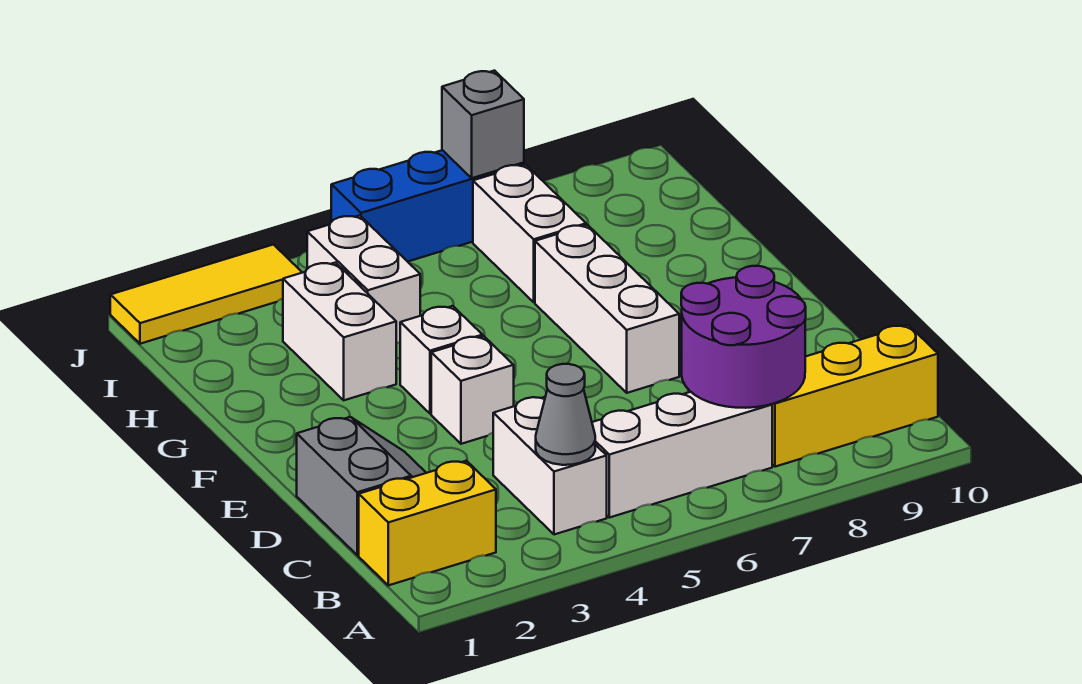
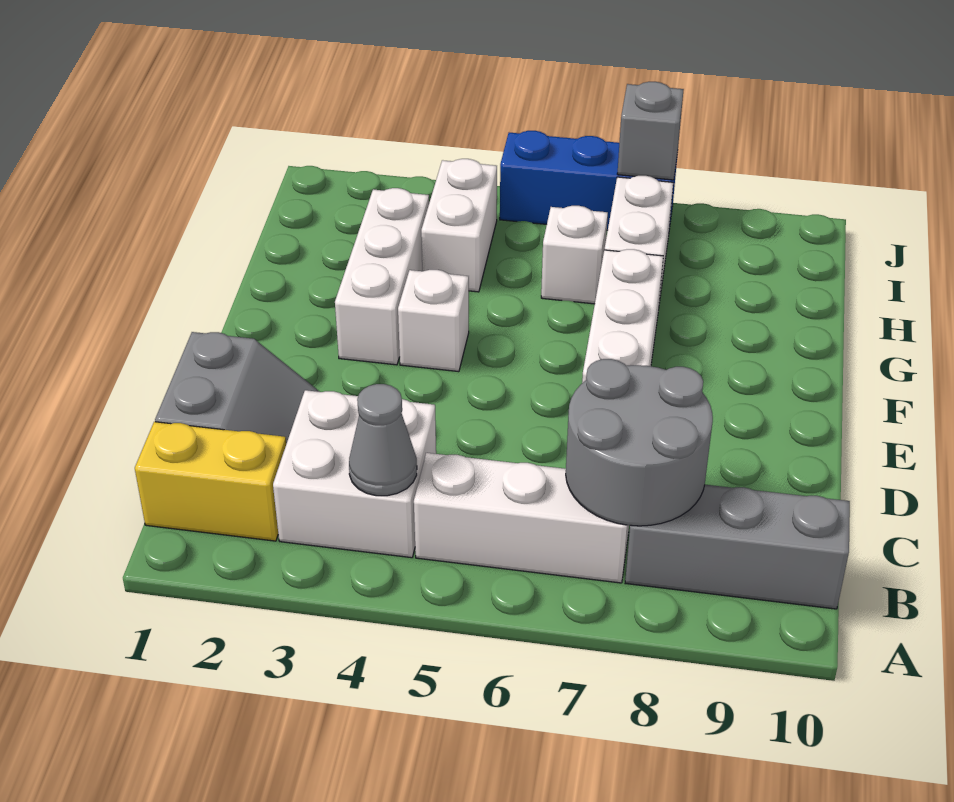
white brick B4:C4 level 1 -> white brick B3:C4 level 1
purple round brick B7:C8 level 2 -> grey round brick B7:C8 level 2
yellow brick B8:B10 level 1 -> grey brick B8:B10 level 1
white brick E4 level 1 -> white brick H6 level 1
white brick G3:H3 level 1 -> white brick F3:H3 level 1
yellow tile J1:J3 level 1 -> none

